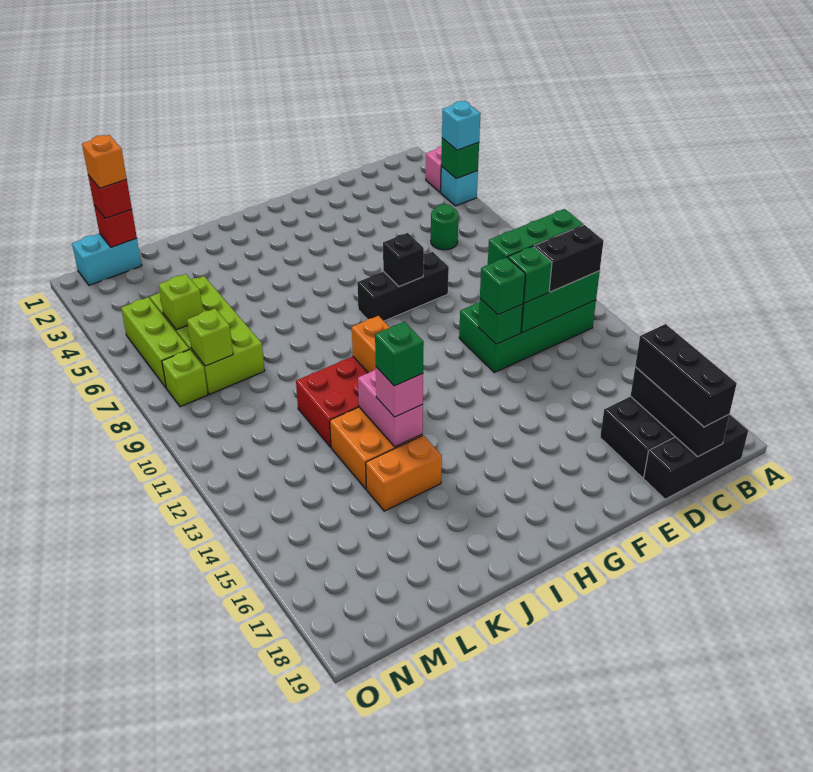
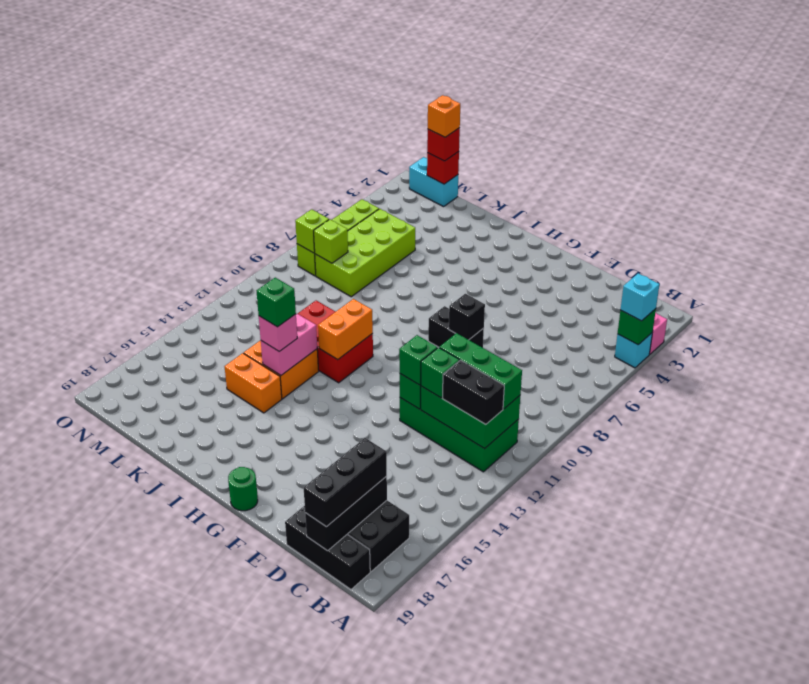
green round brick C6 level 1 -> green round brick G19 level 1
black brick E8:G8 level 1 -> black brick F8:G8 level 1
lime brick M6 level 2 -> lime brick N8 level 2

